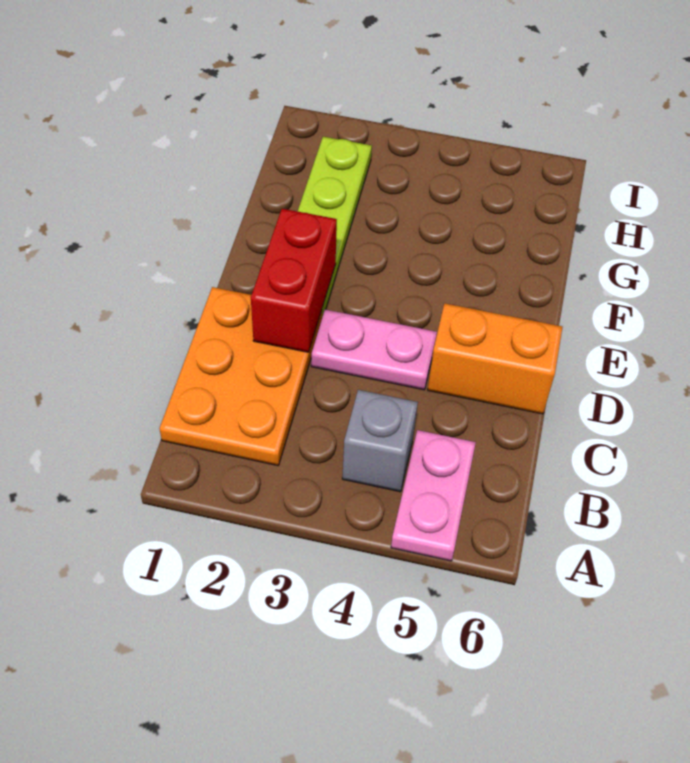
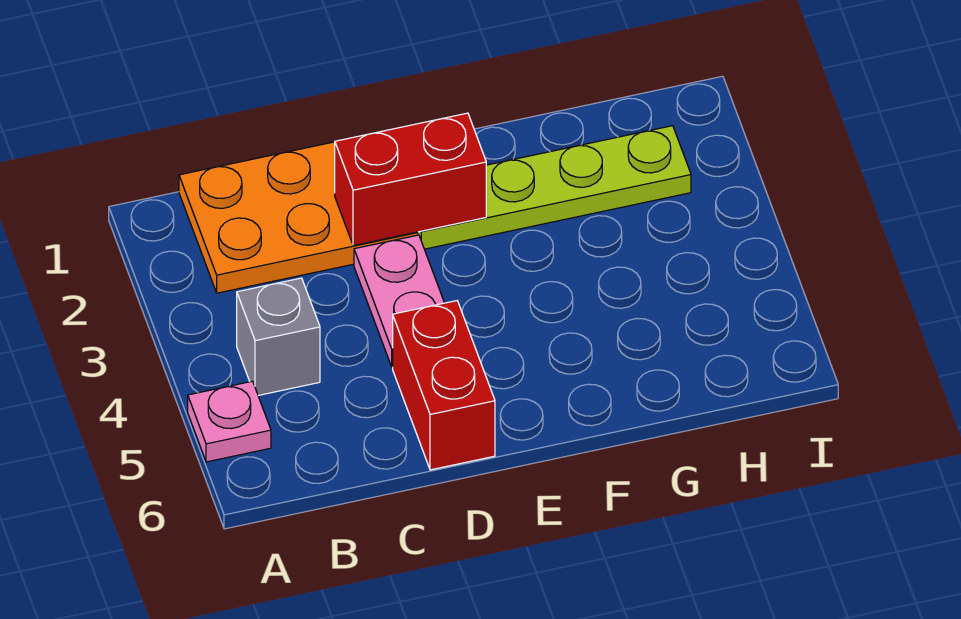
pink plate A5:B5 level 1 -> pink plate A5 level 1
orange brick D5:D6 level 1 -> red brick D5:D6 level 1

